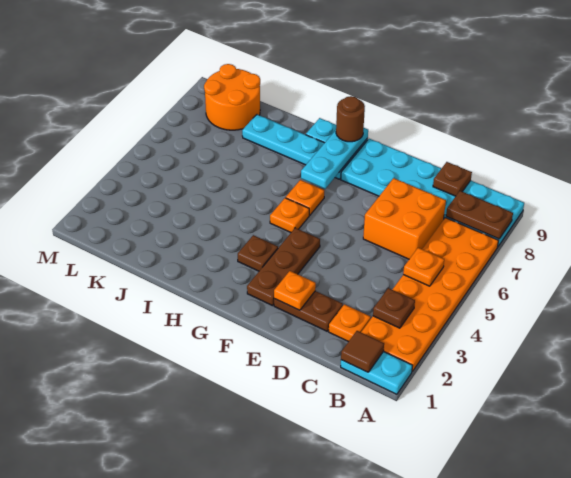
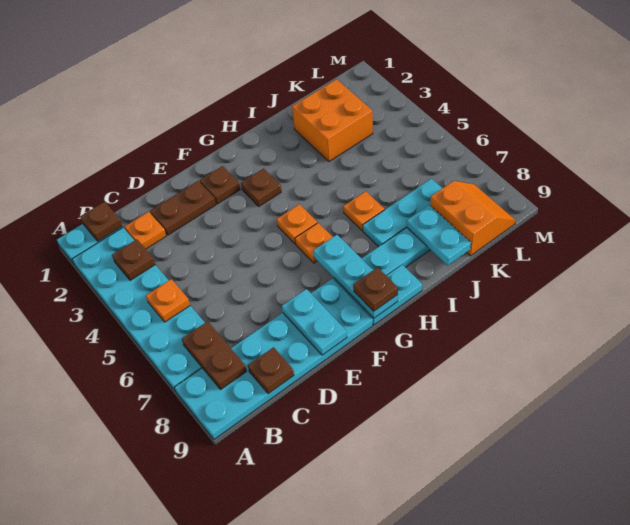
orange plate A2:B7 level 1 -> cyan plate A2:B7 level 1
brown plate A8:B8 level 2 -> brown plate B7:B8 level 2
brown tile B1 level 2 -> brown plate B1 level 2
orange brick C6:D7 level 1 -> orange brick J2:K3 level 1
orange plate E2 level 2 -> orange plate I6 level 1
none -> cyan plate E8:E9 level 2
brown plate F2:F4 level 1 -> brown plate F2 level 1
brown round brick G9 level 3 -> brown plate G9 level 3
none -> cyan plate I7:K7 level 1
none -> cyan plate J8:J9 level 2
orange round brick K8:L9 level 1 -> orange slope K8:L9 level 1 top K

